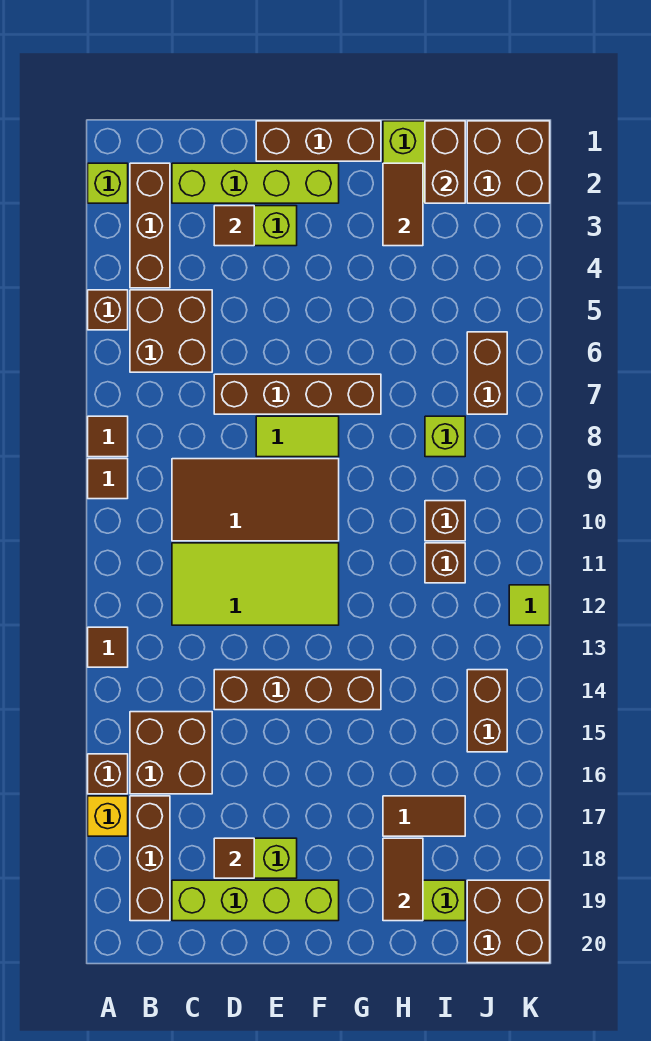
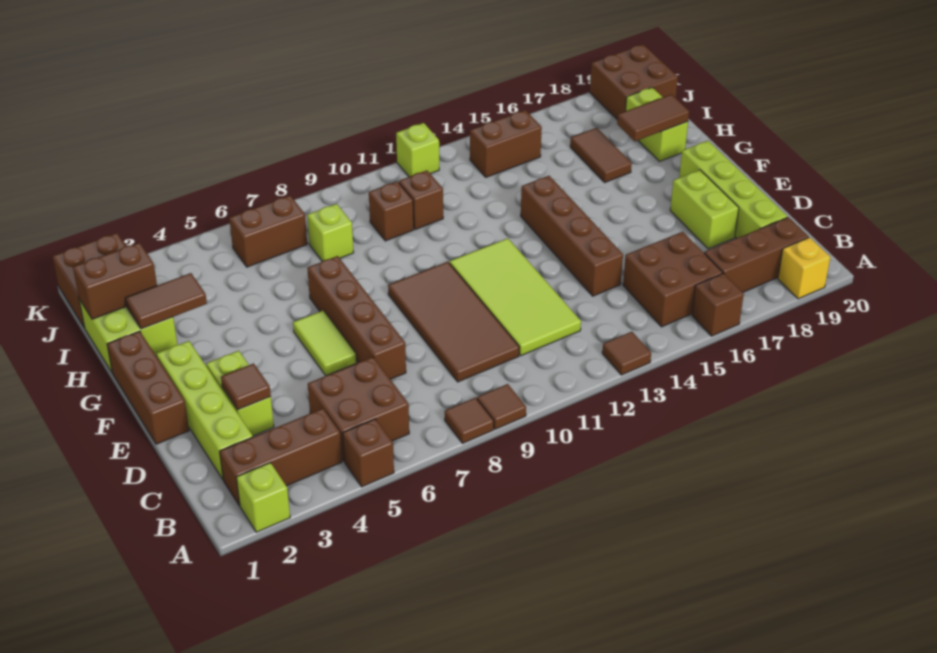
yellow brick A17 level 1 -> yellow brick A19 level 1
brown tile D18 level 2 -> none
lime tile E8:F8 level 1 -> lime tile E6:F6 level 1
lime tile K12 level 1 -> lime brick K12 level 1

